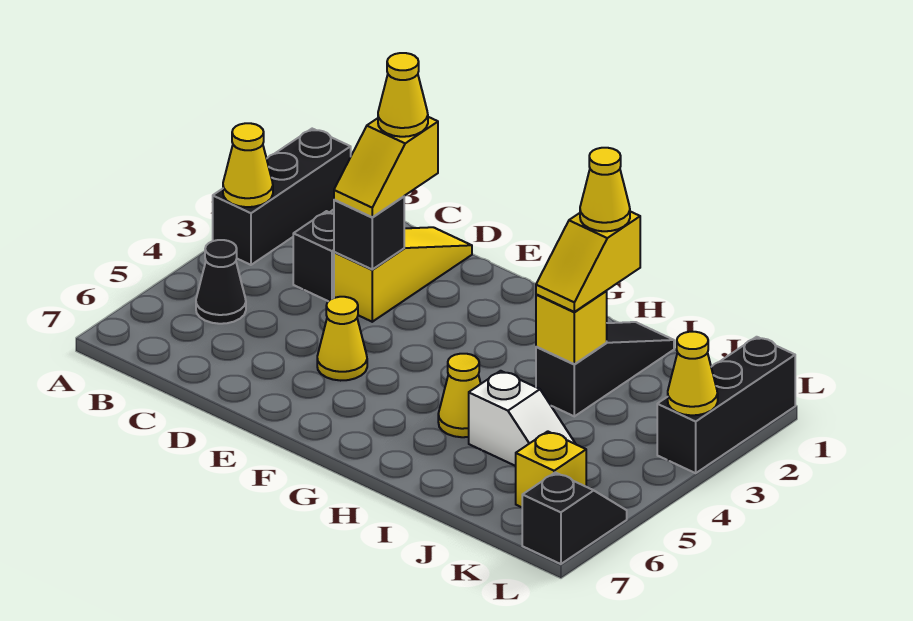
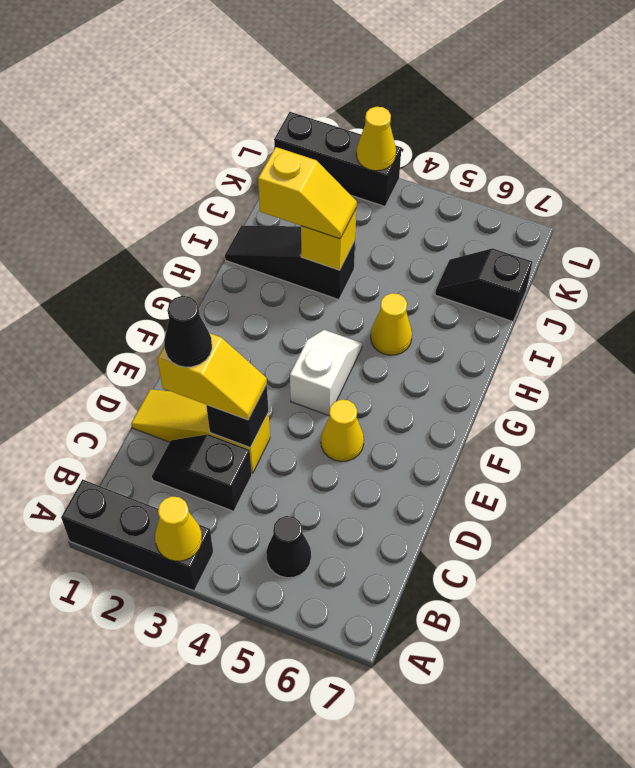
yellow cone D2 level 4 -> black cone D2 level 4
yellow cone I2 level 4 -> none
white slope I5:J5 level 1 top I -> white slope F4:G4 level 1 top F
yellow brick K6 level 1 -> none
black slope L6:L7 level 1 top 7 -> black slope J6:J7 level 1 top 7

